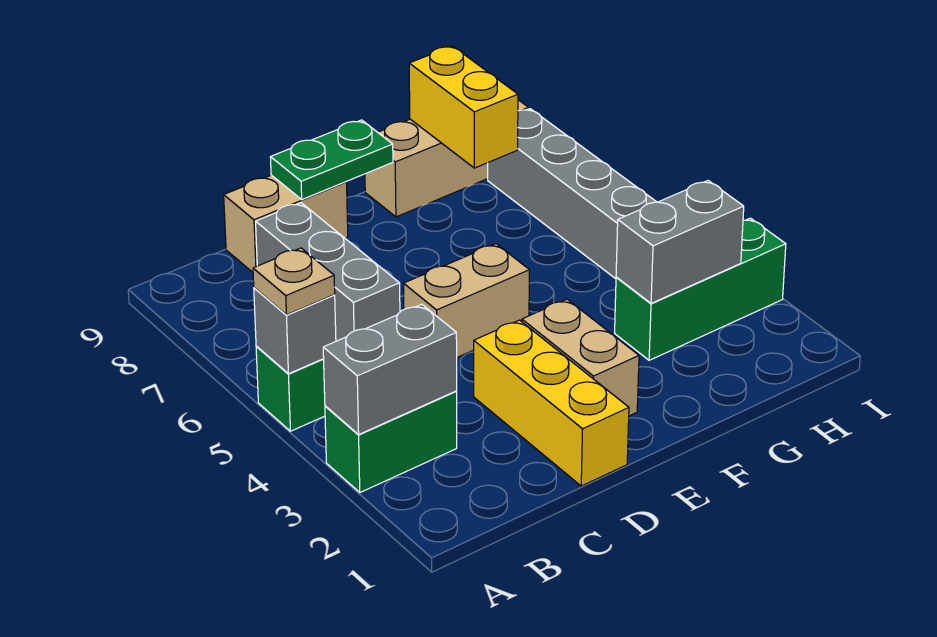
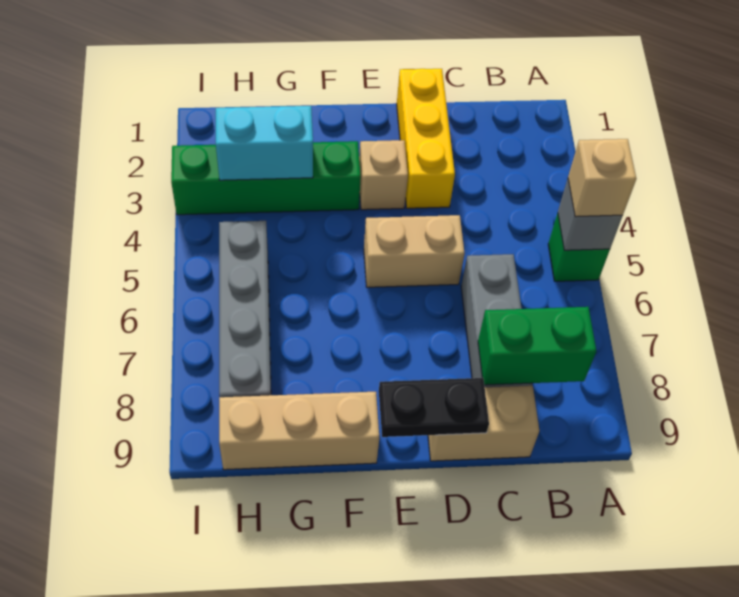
green brick A3:B3 level 1 -> green brick B8:C8 level 2
grey brick A3:B3 level 2 -> none
tan plate A5 level 3 -> tan brick A5 level 3
green plate D9:E9 level 2 -> black plate D9:E9 level 2
tan brick E2:E3 level 1 -> tan brick E3 level 1
green brick G3:I3 level 1 -> green brick F3:I3 level 1
grey brick G3:H3 level 2 -> cyan brick G3:H3 level 2
yellow brick G8:G9 level 2 -> none

